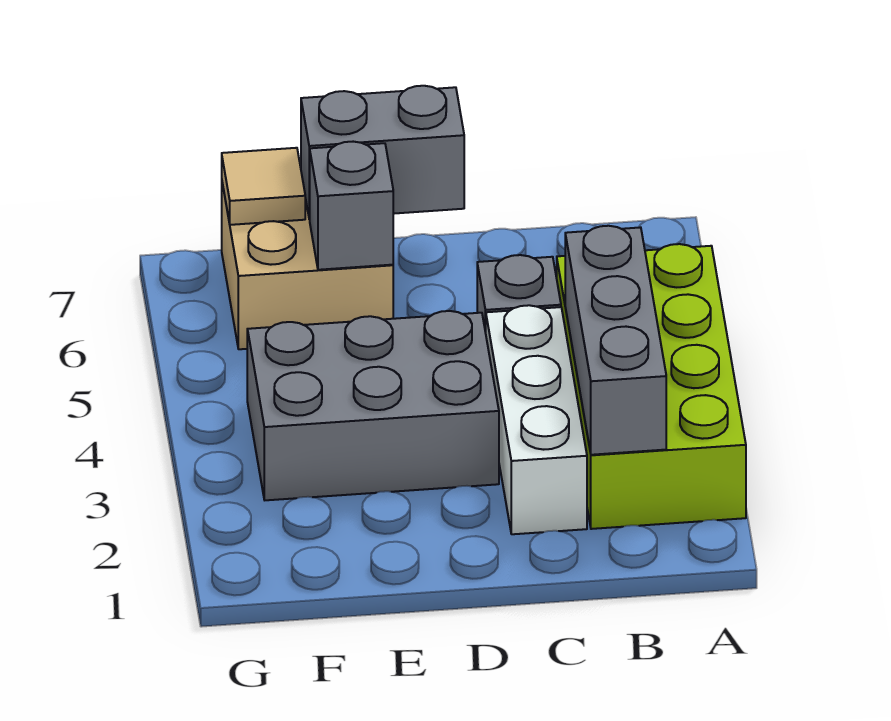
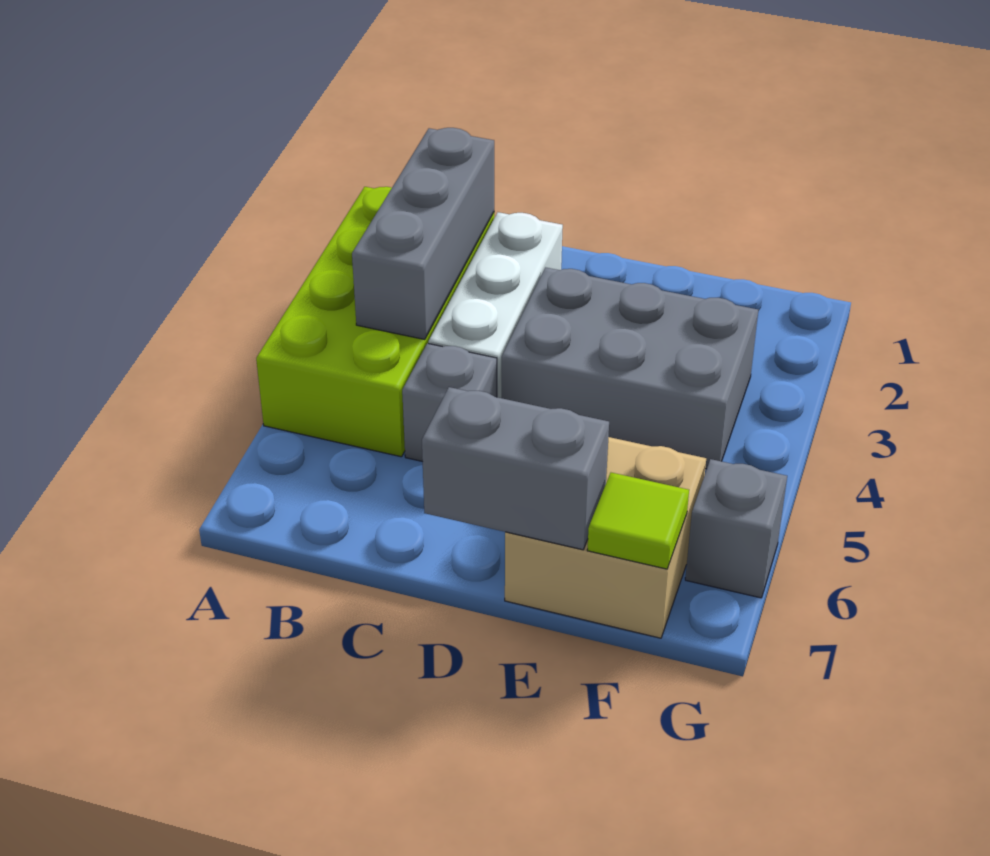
grey brick E6 level 2 -> grey brick G6 level 1
tan tile F7 level 2 -> lime tile F7 level 2

